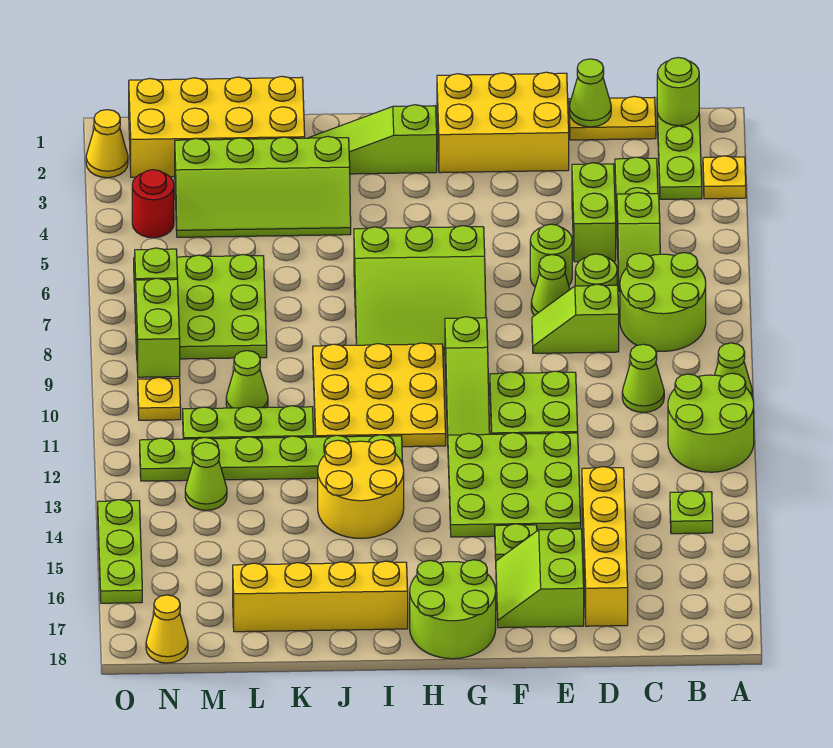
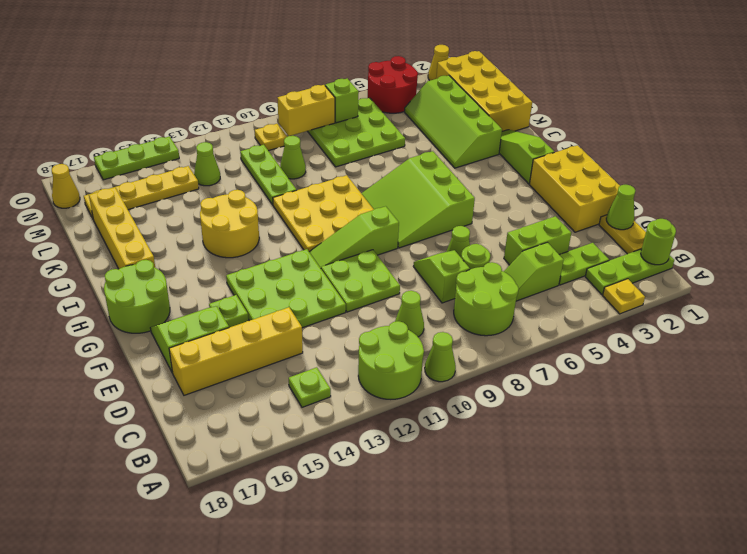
lime round brick E6 level 1 -> none
lime plate I12:N12 level 1 -> none
none -> yellow plate M14:M17 level 1
red round brick N4 level 1 -> red round brick N4:O5 level 1
lime brick N8:N9 level 2 -> yellow brick N8:N9 level 2

